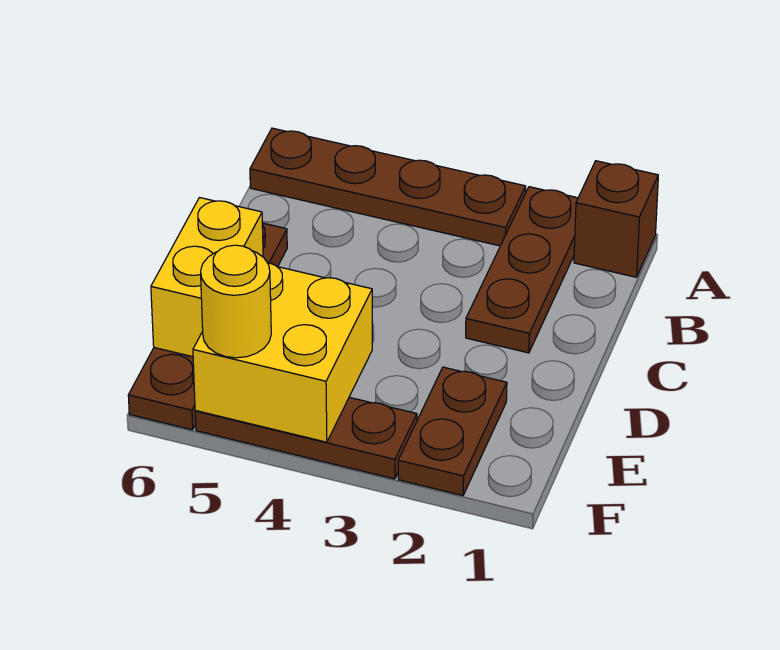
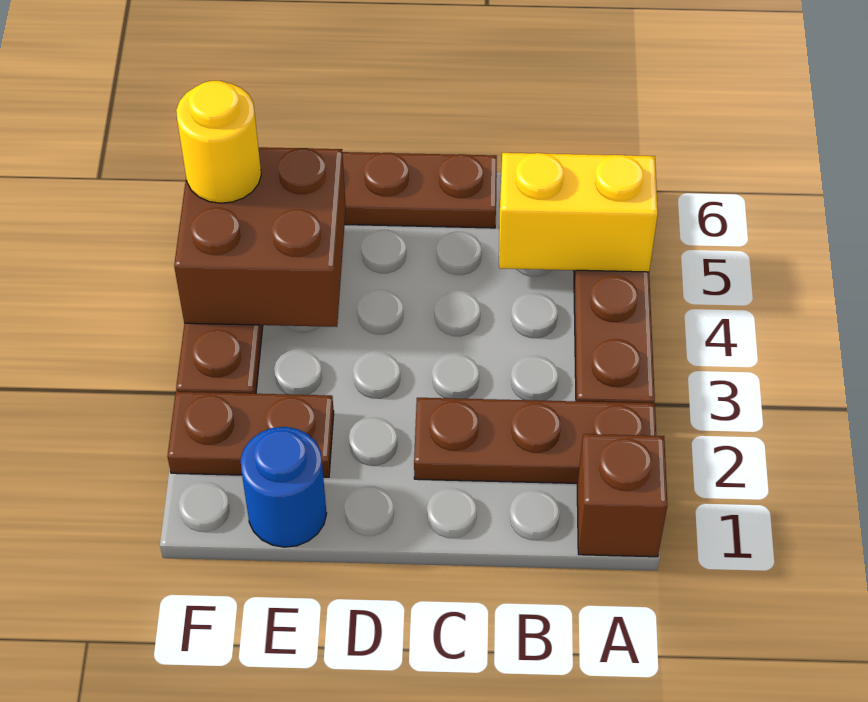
yellow brick D6:E6 level 2 -> yellow brick A5:B5 level 2
none -> blue round brick E1 level 1
yellow brick E4:F5 level 2 -> brown brick E4:F5 level 2

